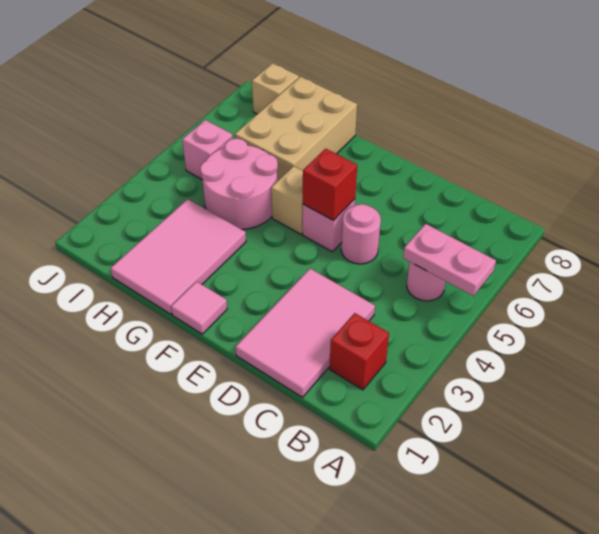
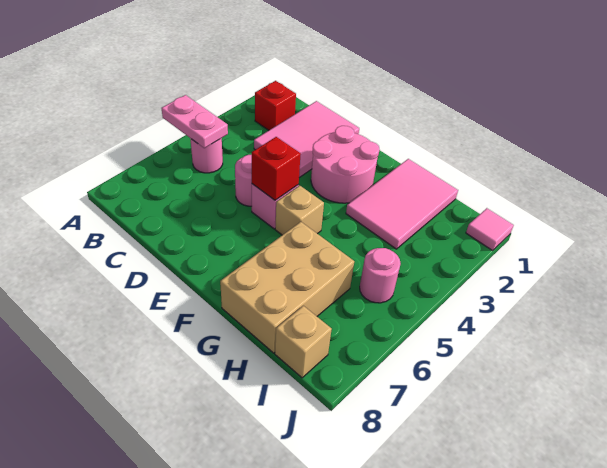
pink tile F1 level 1 -> pink tile J1 level 1
pink round brick G4:H5 level 1 -> pink round brick E2:F3 level 1
pink brick I5 level 1 -> pink round brick I5 level 1

